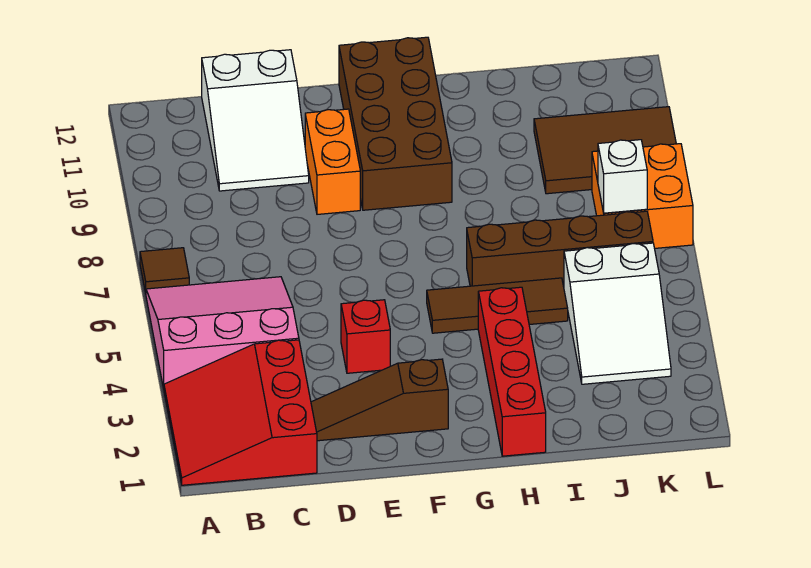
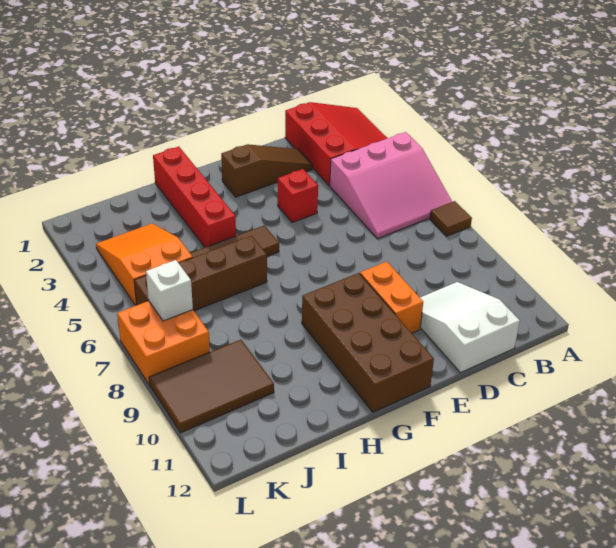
white slope J3:K5 level 1 top 5 -> orange slope J3:K5 level 1 top 5

